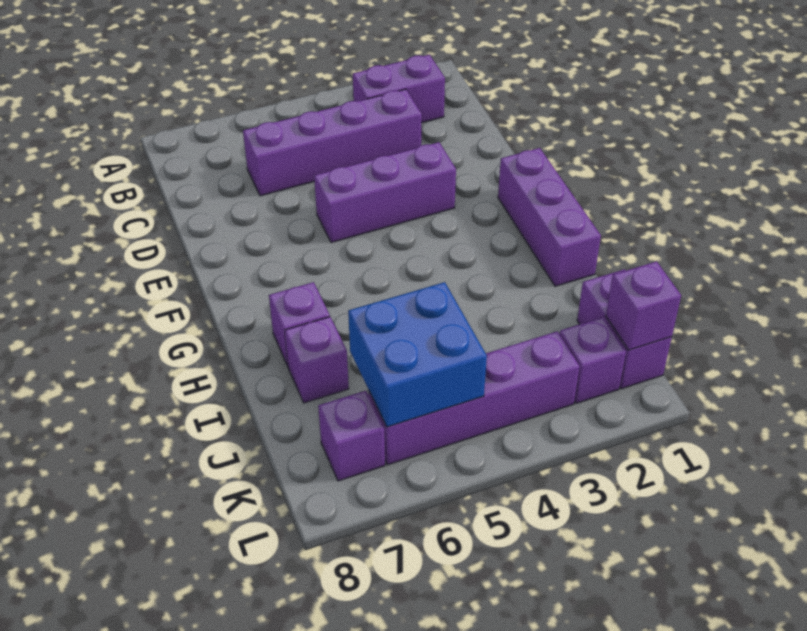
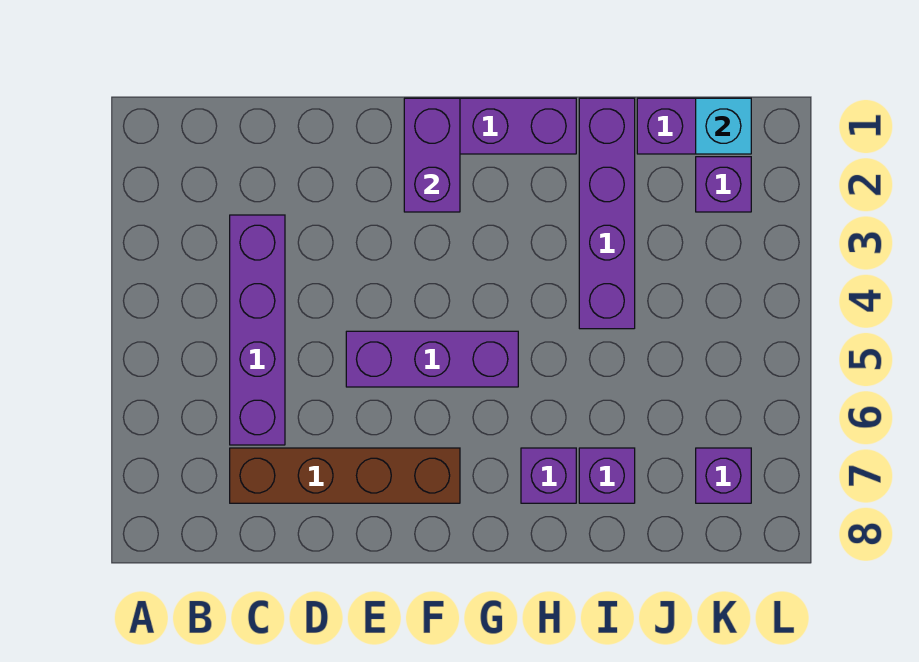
purple brick B2:B3 level 1 -> purple brick F1:F2 level 2
none -> brown brick C7:F7 level 1
purple brick E3:E5 level 1 -> purple brick E5:G5 level 1
blue brick J5:K6 level 2 -> none
purple brick K1 level 2 -> cyan brick K1 level 2
purple brick K3:K6 level 1 -> purple brick I1:I4 level 1

